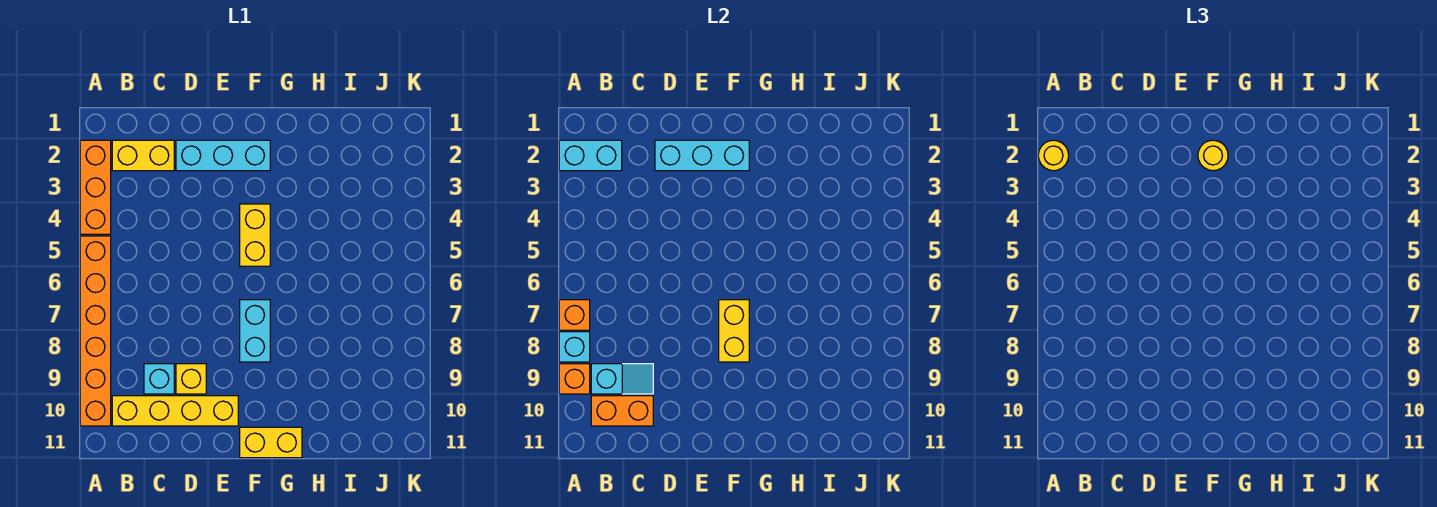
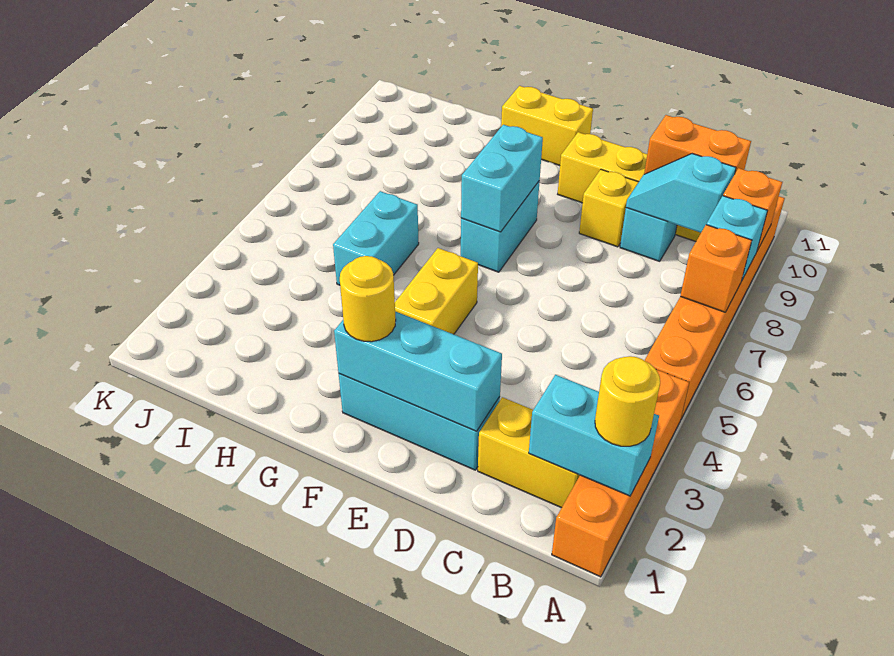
orange brick A2:A4 level 1 -> orange brick A1:A4 level 1
yellow brick F7:F8 level 2 -> cyan brick F7:F8 level 2
none -> cyan brick H5:H6 level 1

